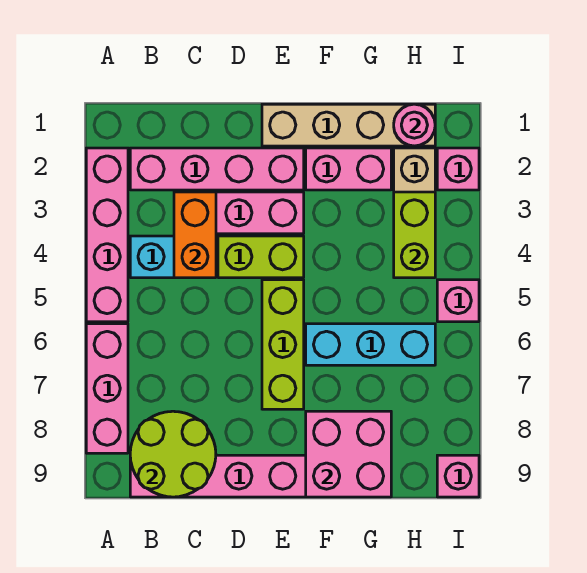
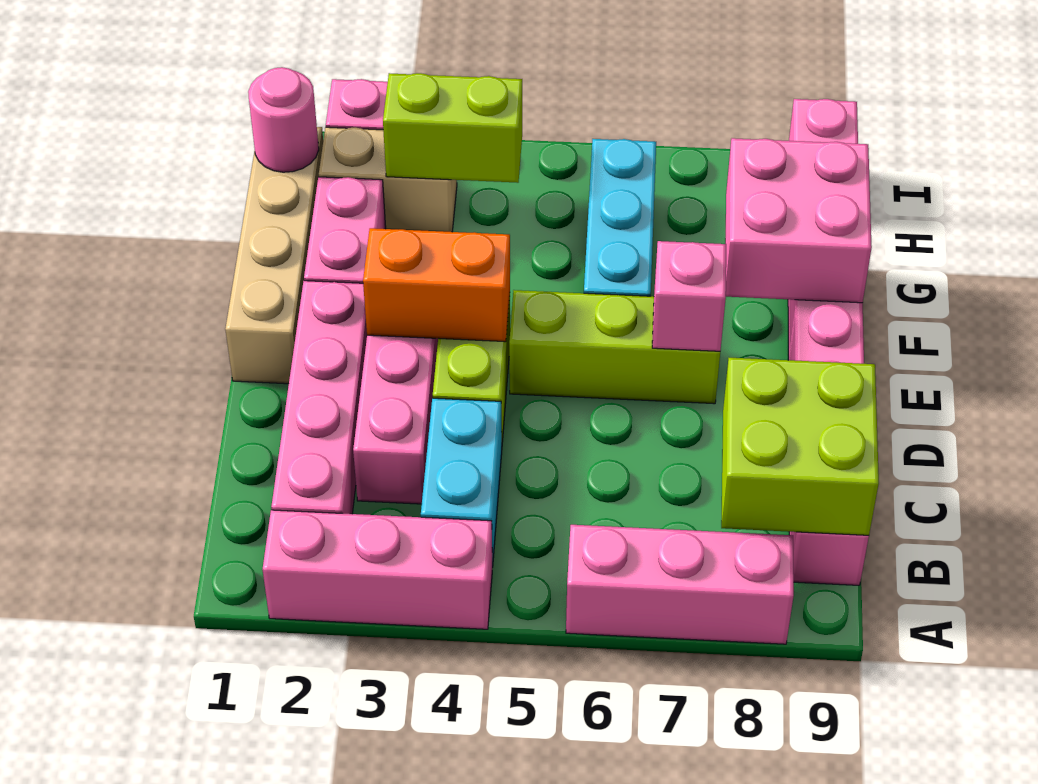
pink brick A2:A5 level 1 -> pink brick A2:A4 level 1
lime round brick B8:C9 level 2 -> lime brick B8:C9 level 2
orange brick C3:C4 level 2 -> orange brick E3:E4 level 2
pink brick I5 level 1 -> pink brick E7 level 2

